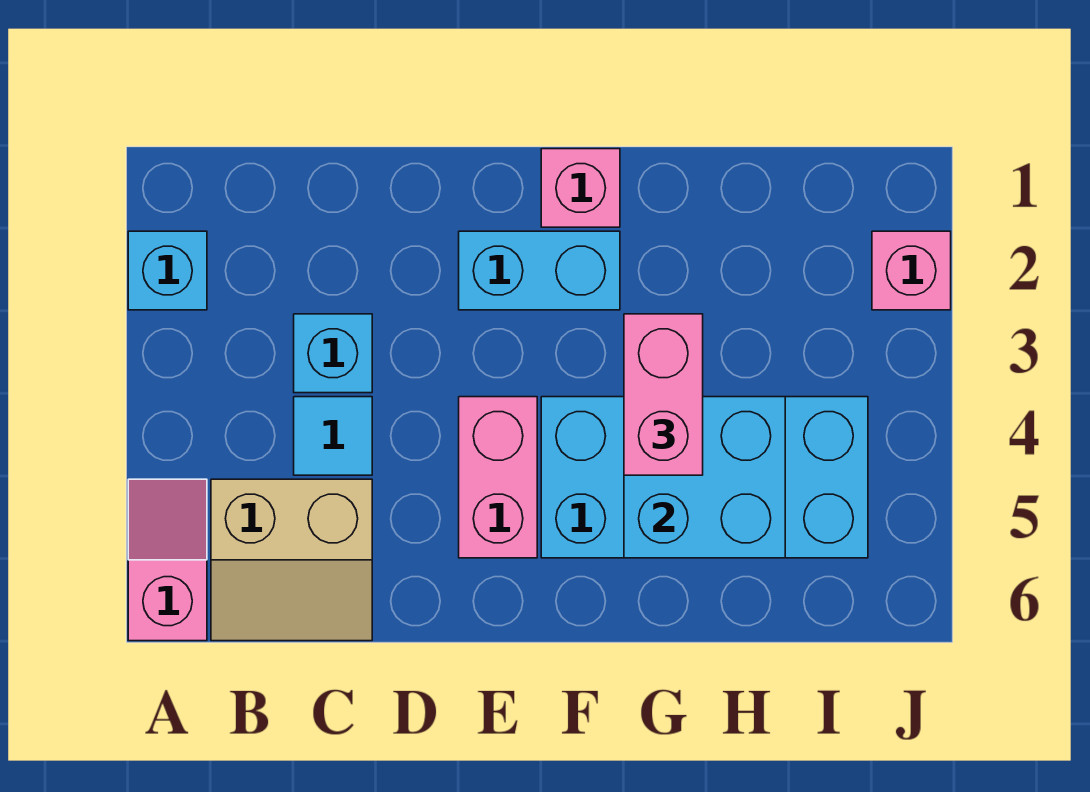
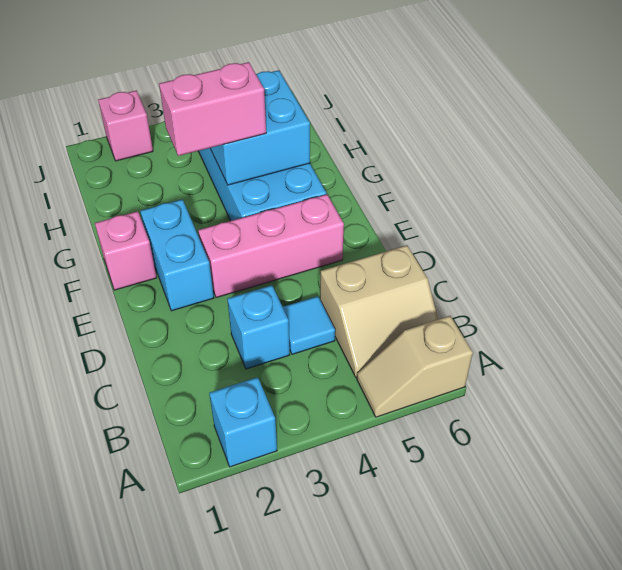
pink slope A5:A6 level 1 top 6 -> tan slope A5:A6 level 1 top 6
tan slope B5:C6 level 1 top 5 -> tan slope B5:C6 level 1 top C
pink brick E4:E5 level 1 -> pink brick E3:E5 level 1

